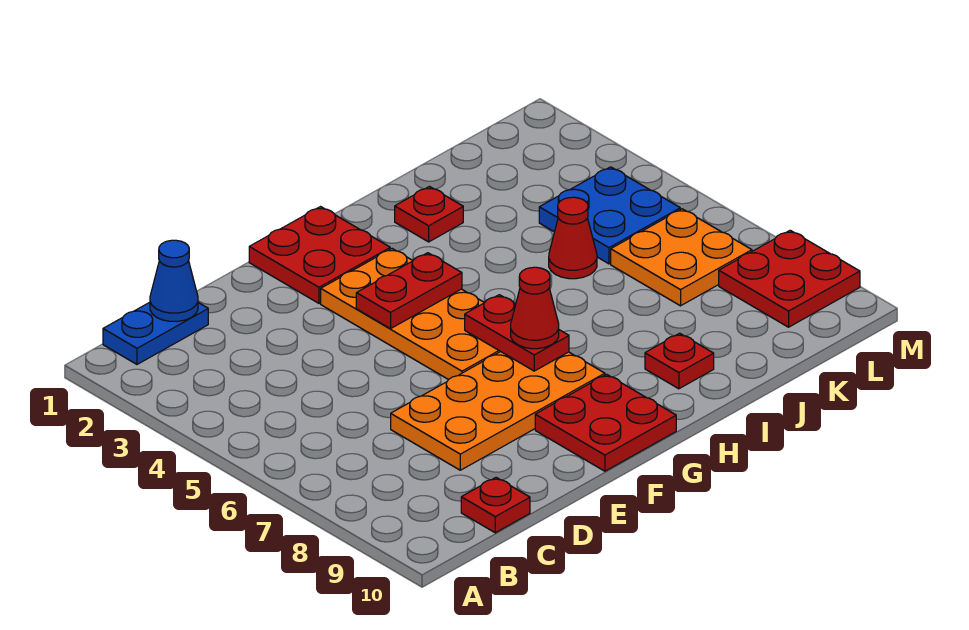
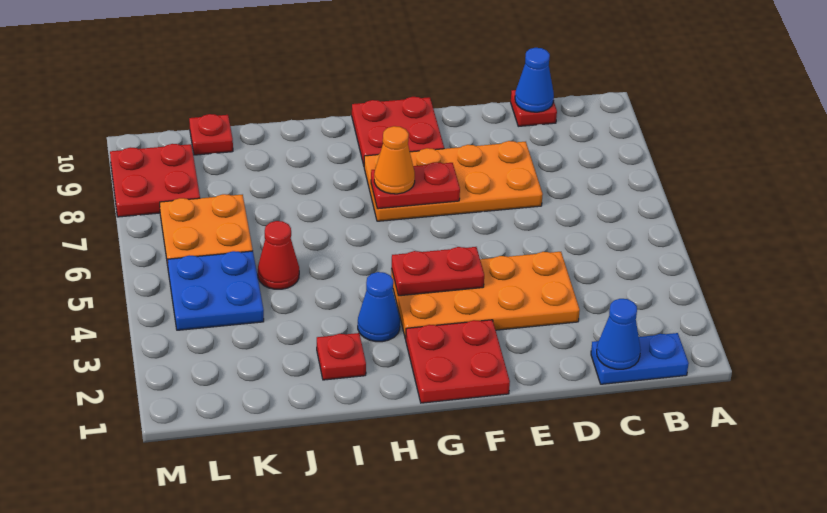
none -> blue cone C10 level 2
orange plate F3:G6 level 1 -> orange plate D3:G4 level 1
red plate G6:G7 level 2 -> red plate F7:G7 level 2
red cone G7 level 3 -> orange cone G7 level 3
none -> blue cone H3 level 1
red plate I9 level 1 -> red plate K10 level 1

